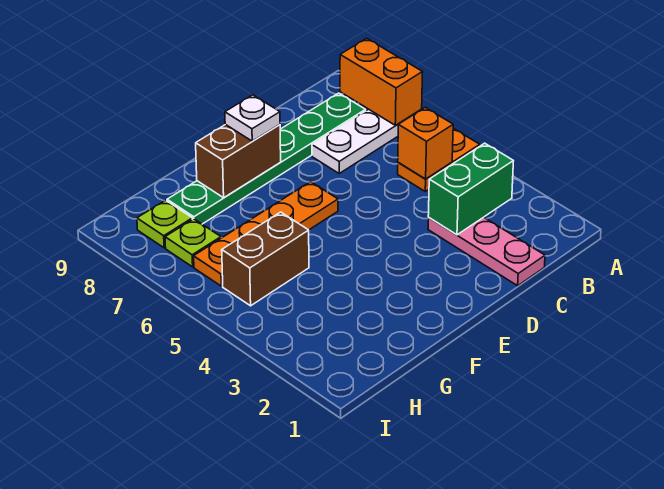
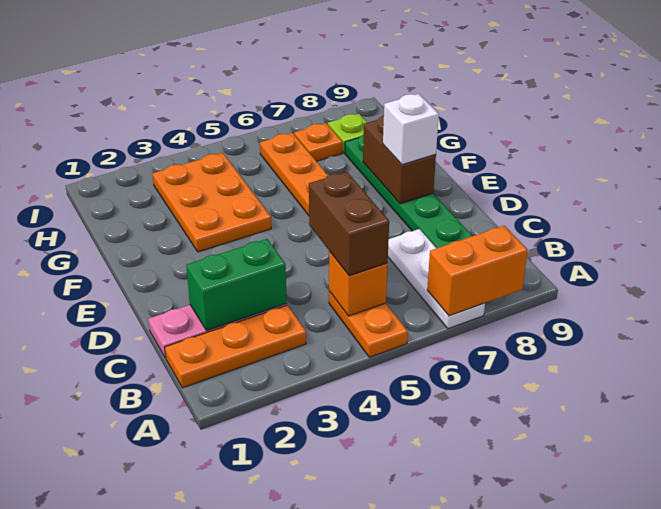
none -> orange plate B1:B3 level 1
green brick B3:C3 level 2 -> green brick C2:C3 level 2
white plate E8 level 3 -> white brick E8 level 3
none -> orange plate F3:H4 level 1
brown brick G5:H5 level 1 -> brown brick B5:C5 level 3
lime plate H7 level 1 -> orange plate H7 level 1

